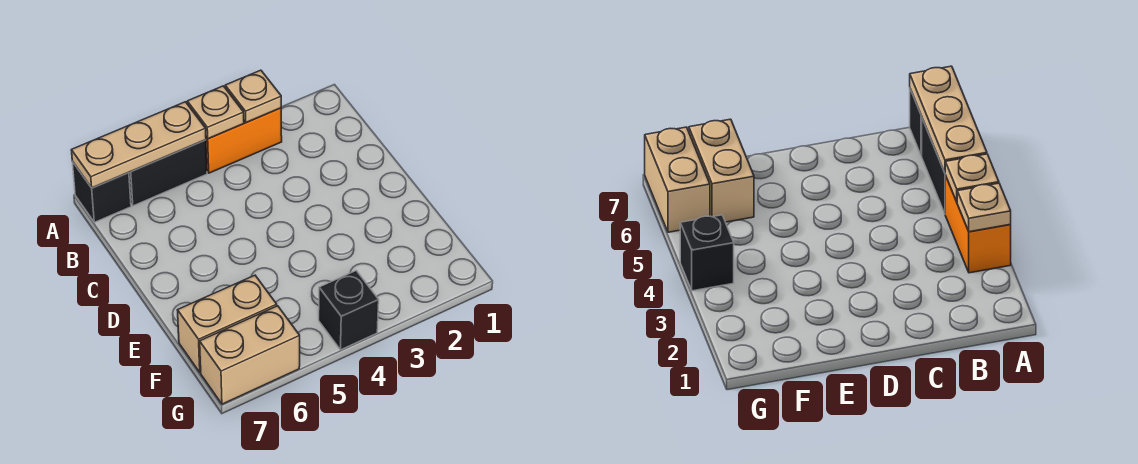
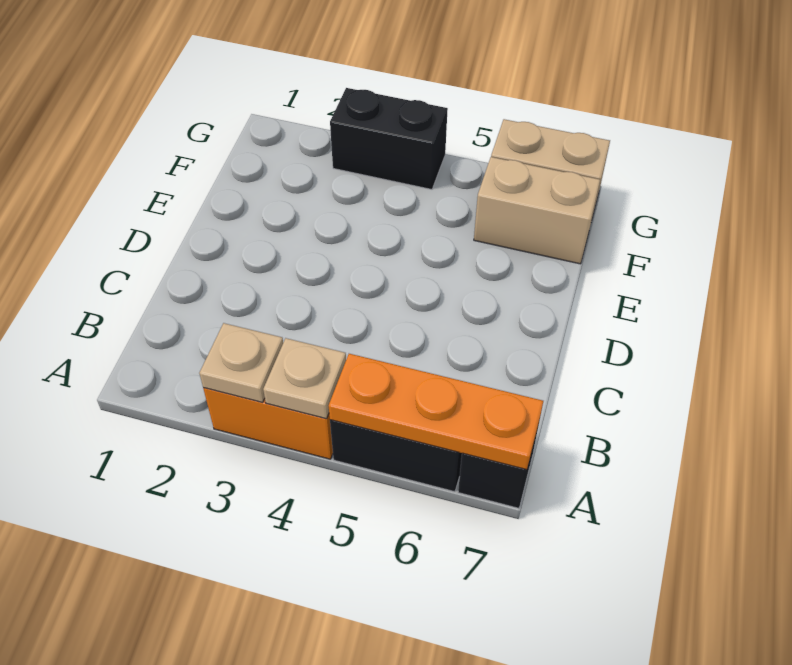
tan plate A5:A7 level 2 -> orange plate A5:A7 level 2
black brick G4 level 1 -> black brick G3:G4 level 1

